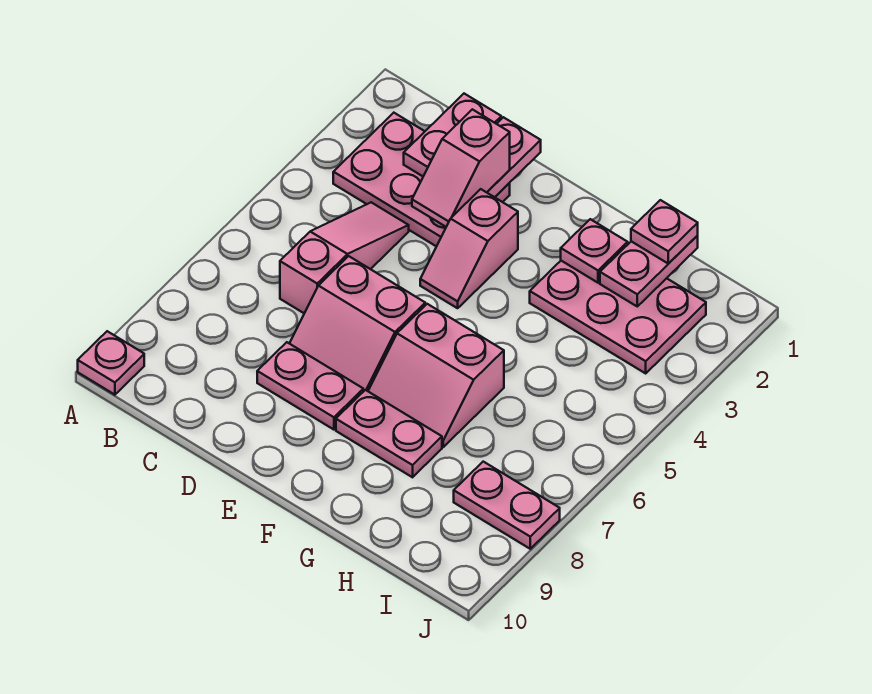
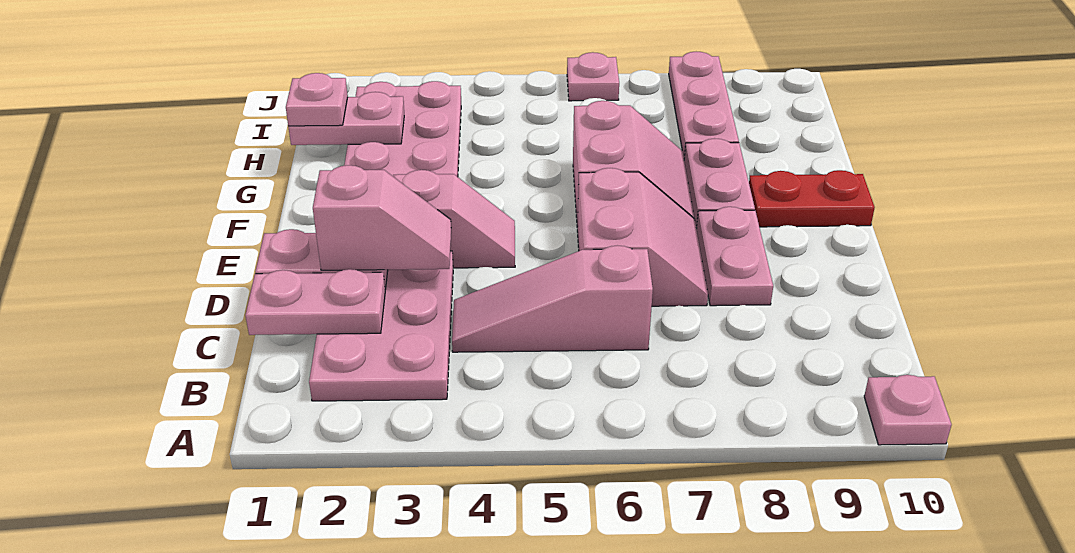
none -> red plate F9:F10 level 1
pink plate G2 level 2 -> pink plate J6 level 1
pink plate I8:J8 level 1 -> pink plate H8:J8 level 1

